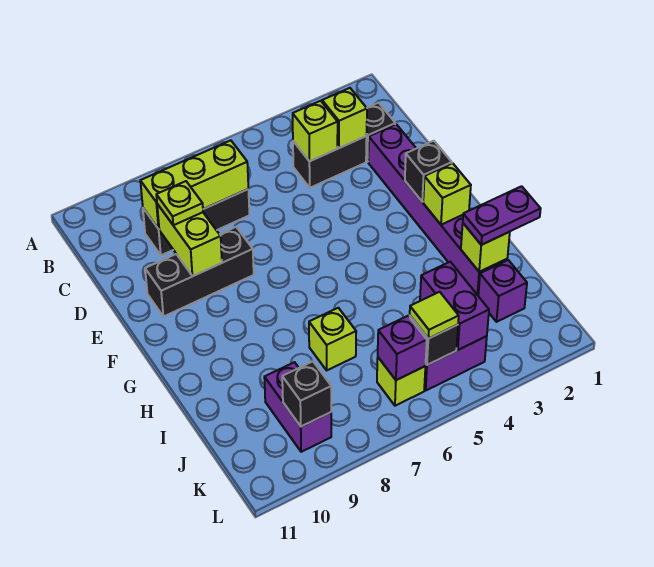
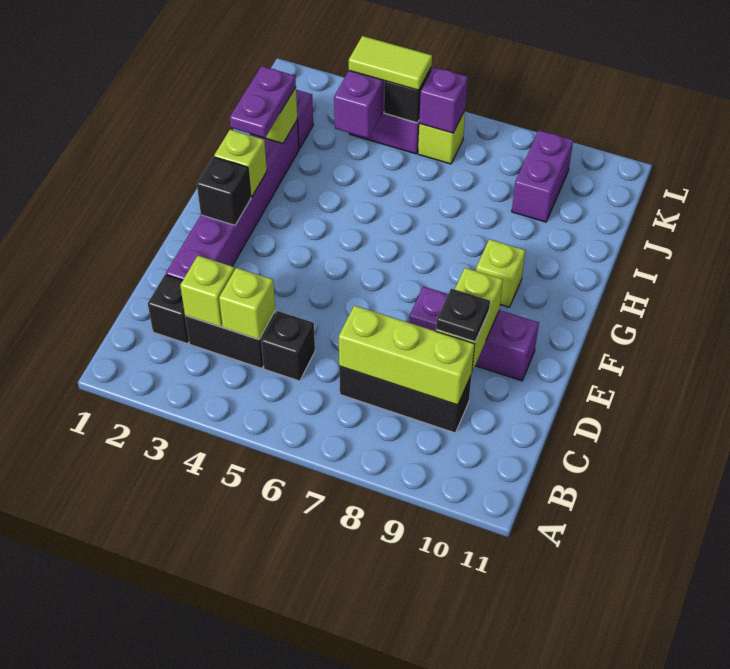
lime plate D9 level 3 -> black plate D9 level 3
black brick E8:E10 level 1 -> purple brick E8:E10 level 1
purple plate I1:I2 level 3 -> purple plate H2:I2 level 3
lime brick I7 level 1 -> lime brick G9 level 1
lime tile K5 level 3 -> lime tile K4:K5 level 3
black brick K9 level 2 -> black brick C5 level 1

